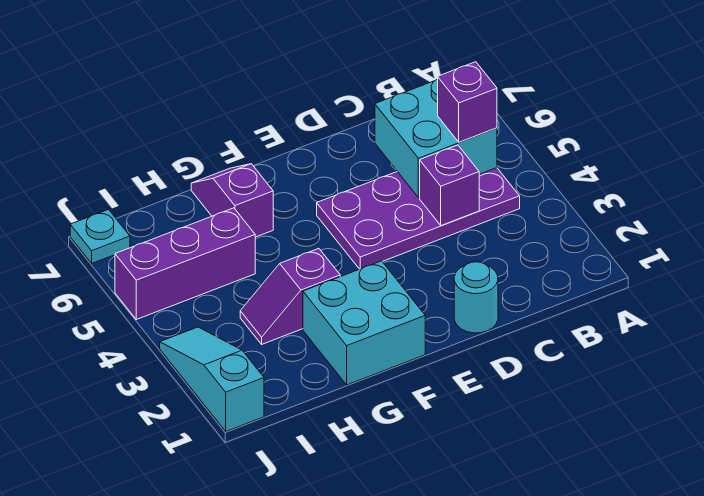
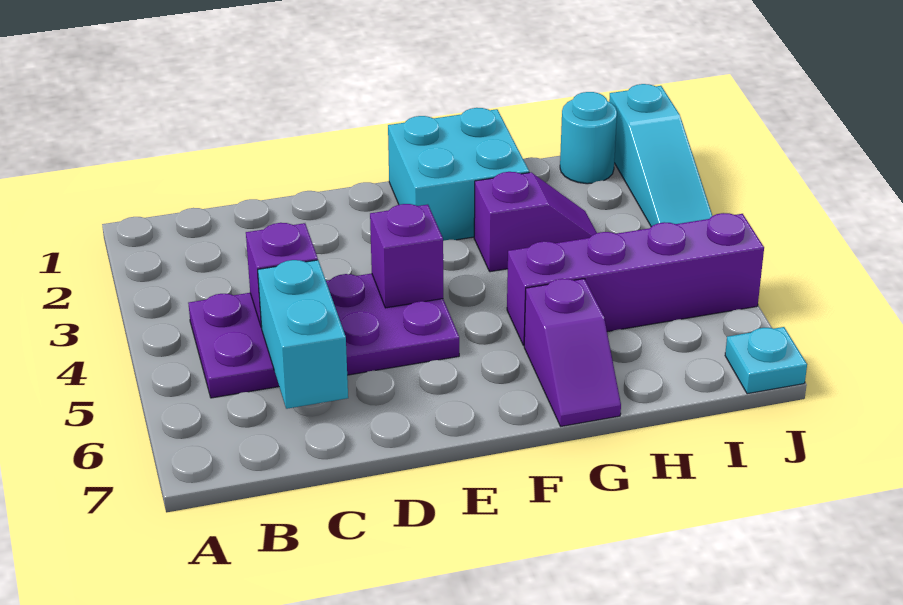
cyan brick B5:C6 level 2 -> cyan brick C5:C6 level 2
purple brick B5 level 3 -> purple brick E4 level 2
cyan round brick D1 level 1 -> cyan round brick I1 level 1
purple brick H5:J5 level 1 -> purple brick G5:J5 level 1

